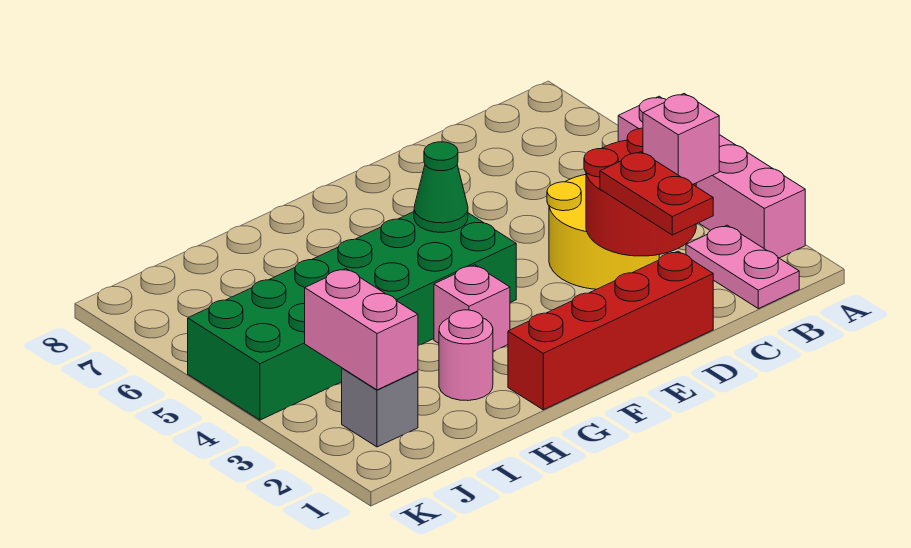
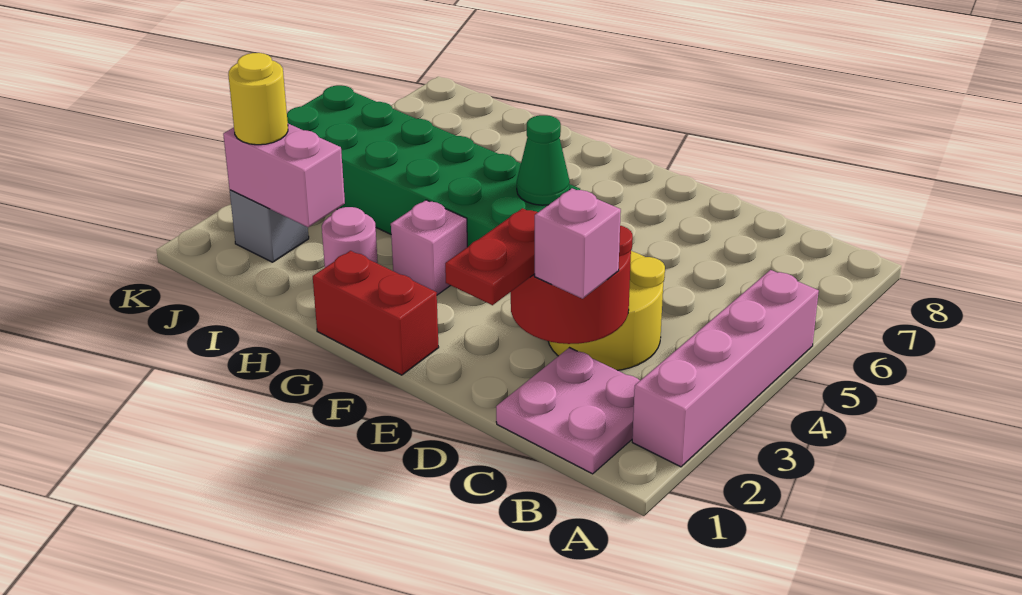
pink plate B1:B2 level 1 -> pink plate B1:C2 level 1
red brick D1:G1 level 1 -> red brick F1:G1 level 1
pink brick J2:J3 level 2 -> pink brick I2:J2 level 2
none -> yellow round brick J2 level 3

